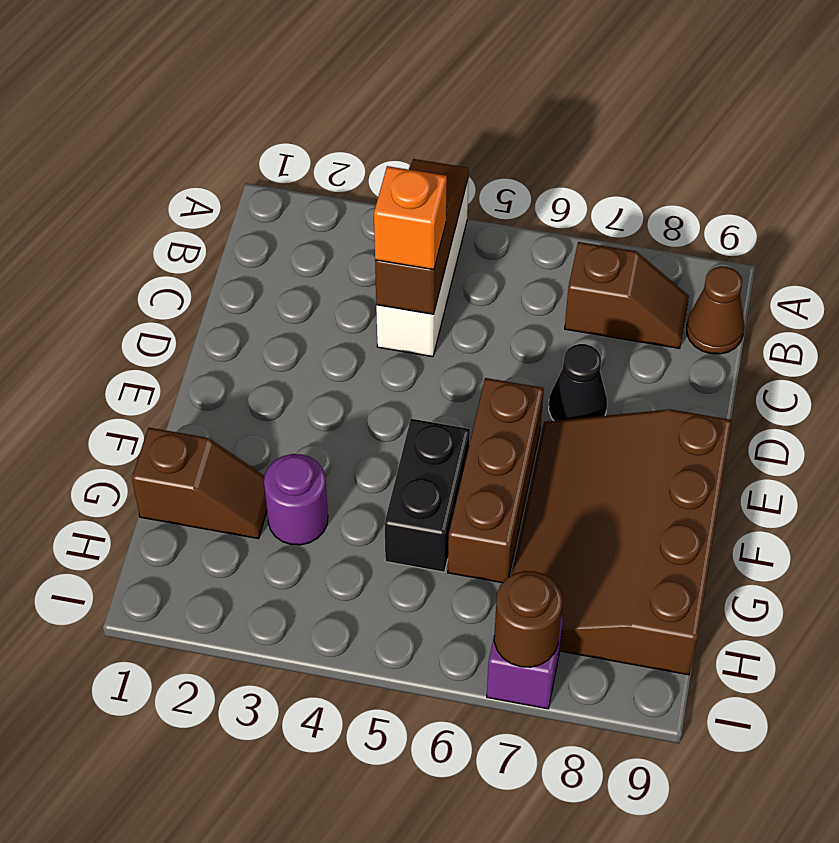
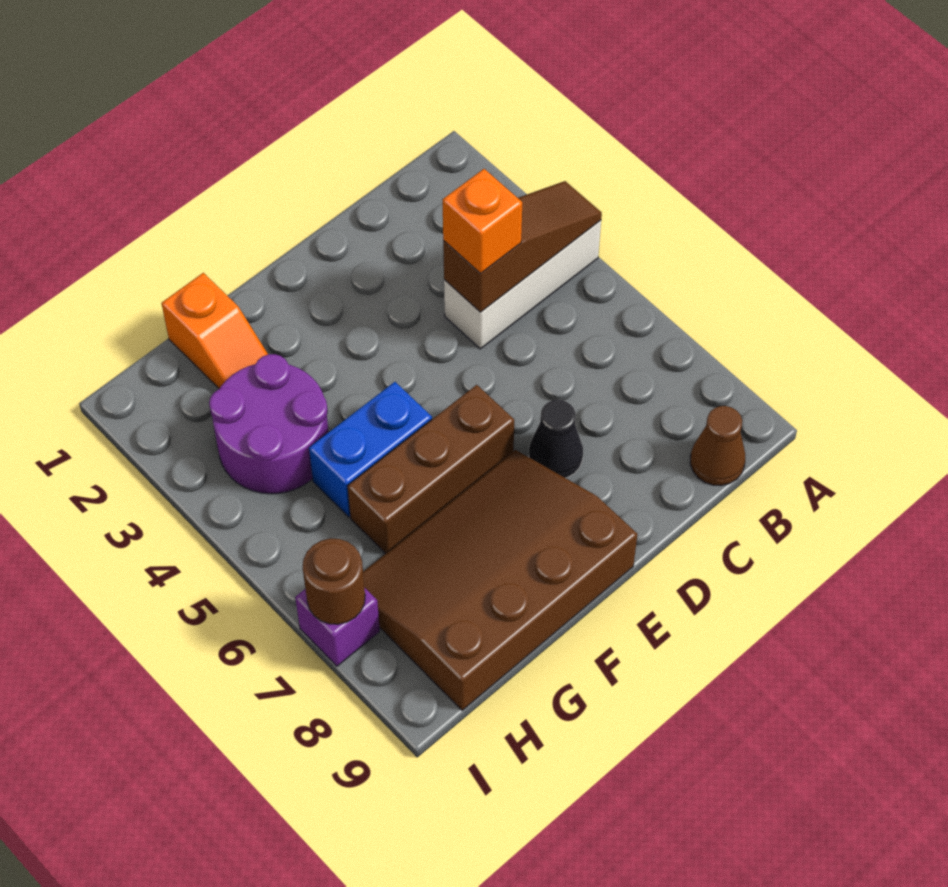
brown slope B7:B8 level 1 top 7 -> none
black brick F5:G5 level 1 -> blue brick F5:G5 level 1
brown slope G1:G2 level 1 top 1 -> orange slope G1:G2 level 1 top 1
purple round brick G3 level 1 -> purple round brick G3:H4 level 1

